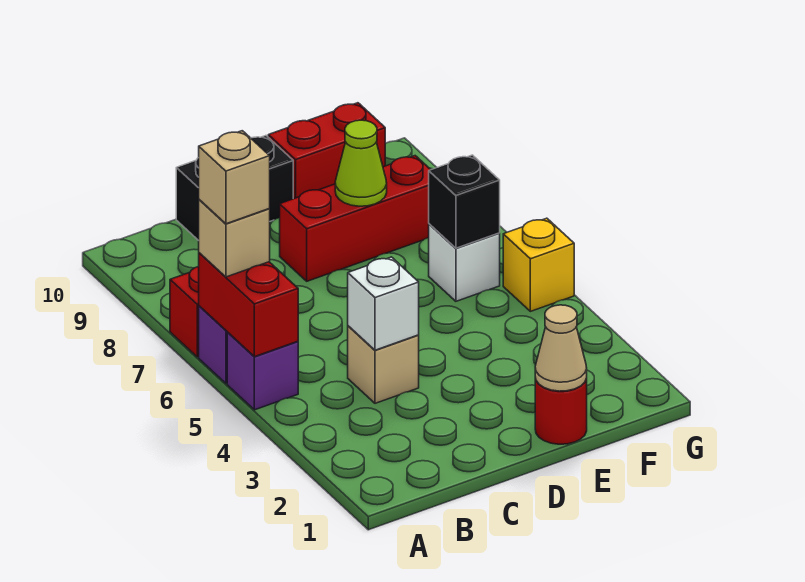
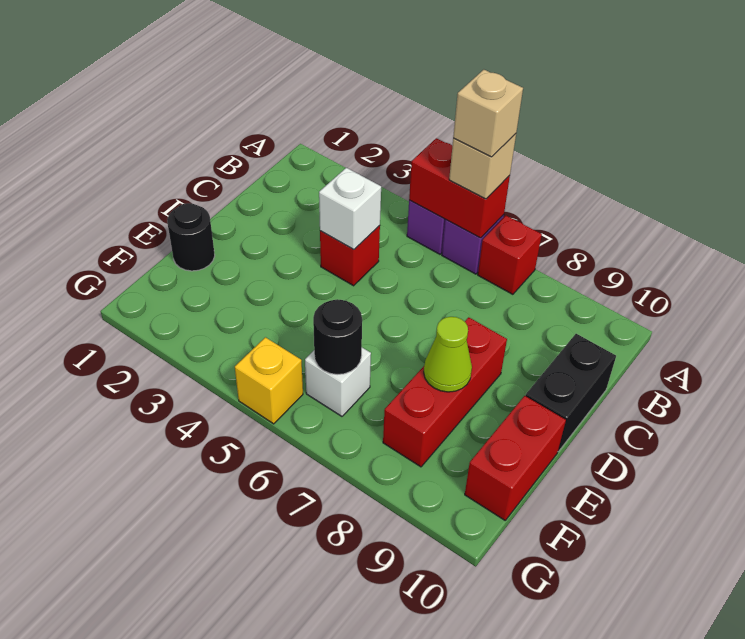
tan brick C4 level 1 -> red brick C4 level 1
red round brick E1 level 1 -> black round brick E1 level 1
tan cone E1 level 2 -> none
black brick F6 level 2 -> black round brick F6 level 2

